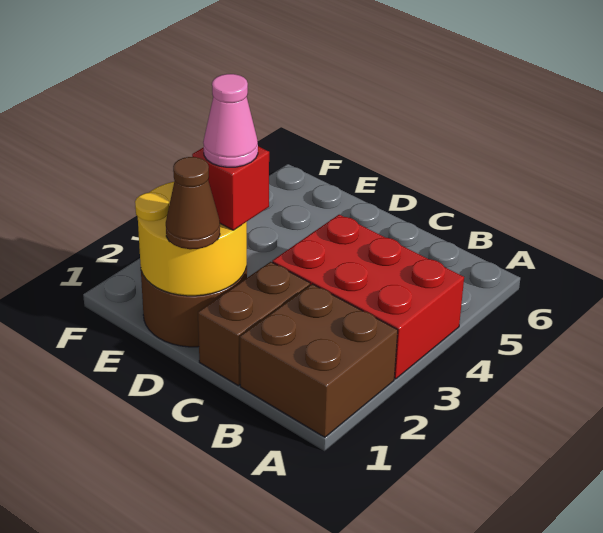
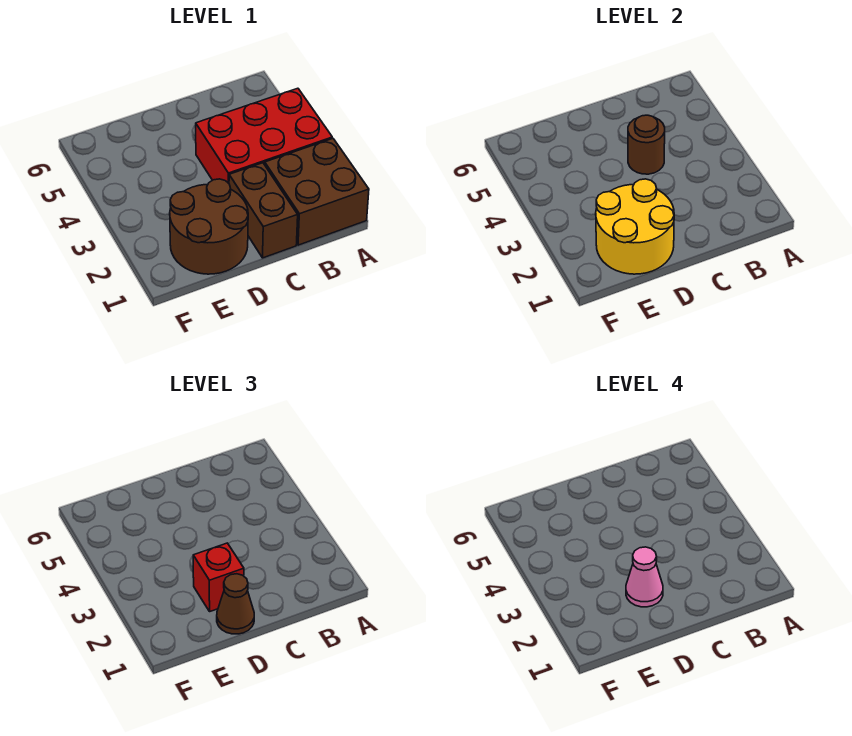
none -> brown round brick C4 level 2

